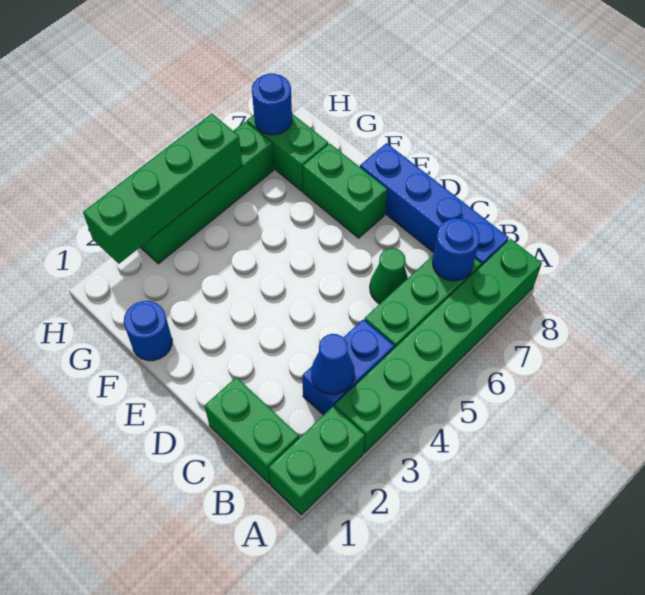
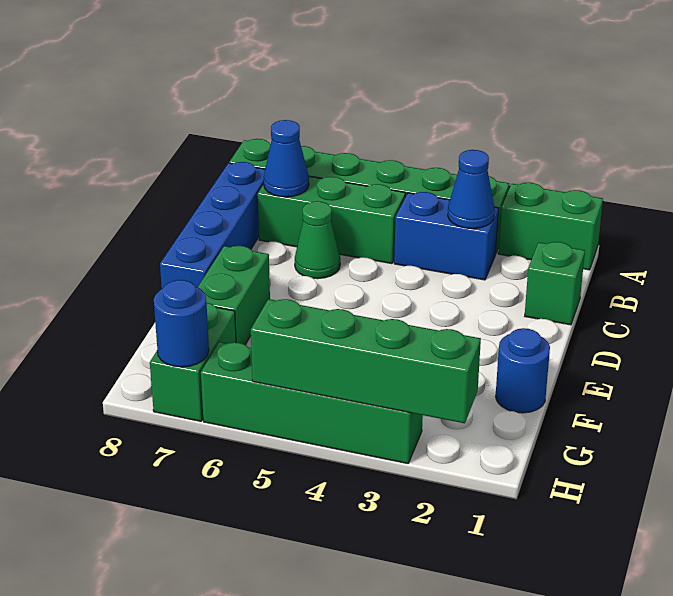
green brick B1:C1 level 1 -> green brick C1 level 1
blue round brick B7 level 2 -> blue cone B7 level 2

